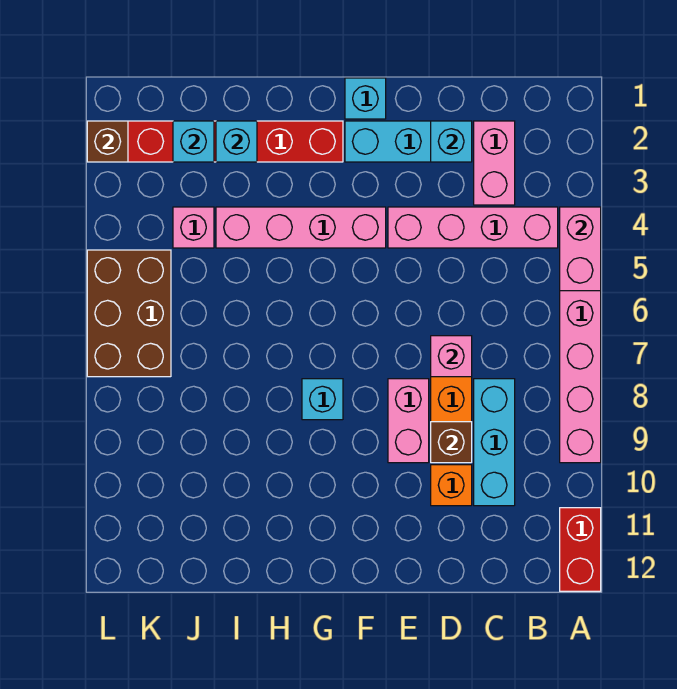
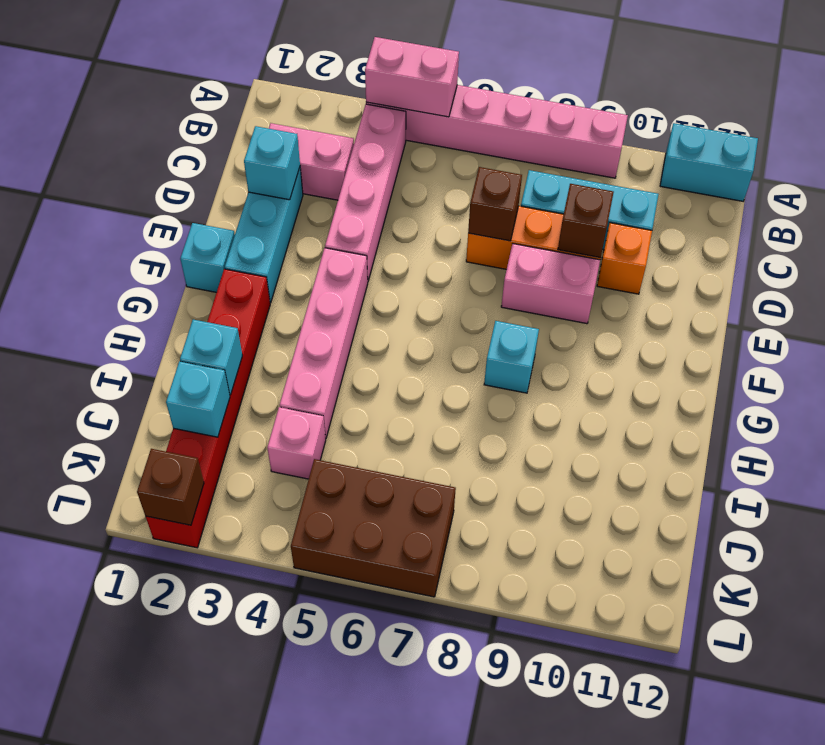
red brick A11:A12 level 1 -> cyan brick A11:A12 level 1
pink brick D7 level 2 -> brown brick D7 level 2

